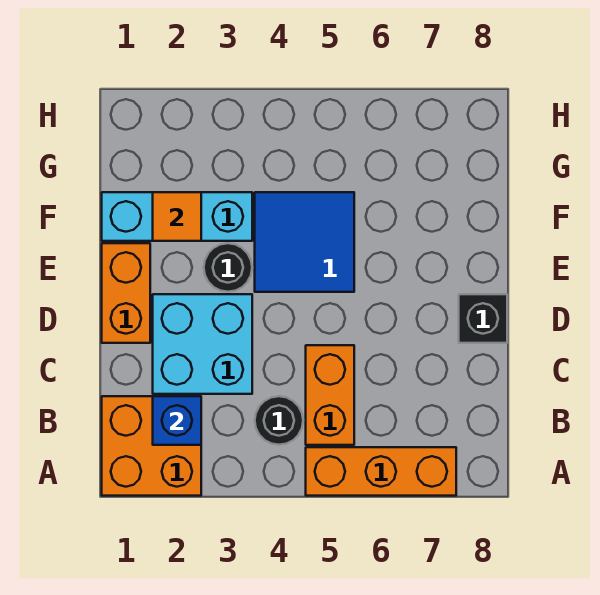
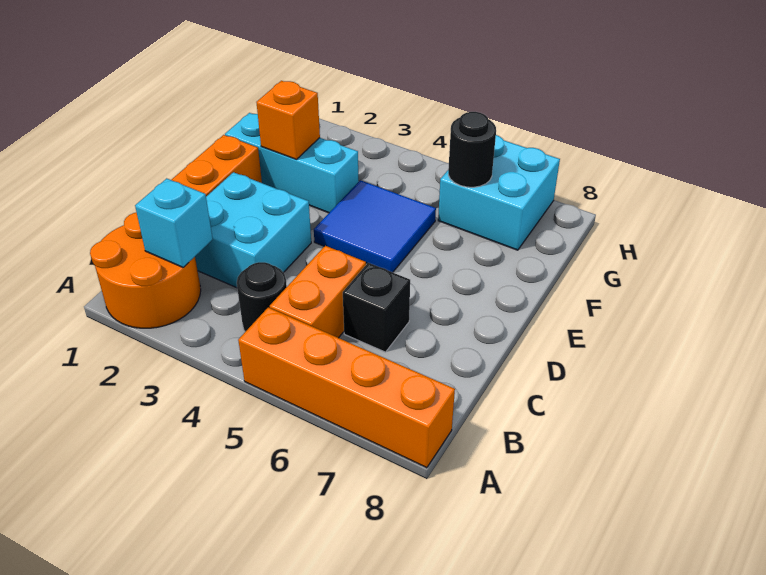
orange brick A1:B2 level 1 -> orange round brick A1:B2 level 1
orange brick A5:A7 level 1 -> orange brick A5:A8 level 1
blue brick B2 level 2 -> cyan brick B2 level 2
black brick D8 level 1 -> black brick C6 level 1
black round brick E3 level 1 -> black round brick G6 level 2
orange tile F2 level 2 -> orange brick F2 level 2
none -> cyan brick G6:H7 level 1

